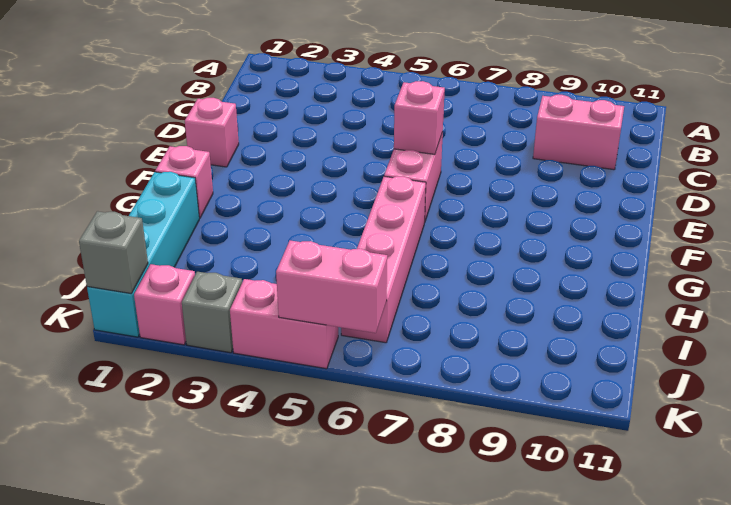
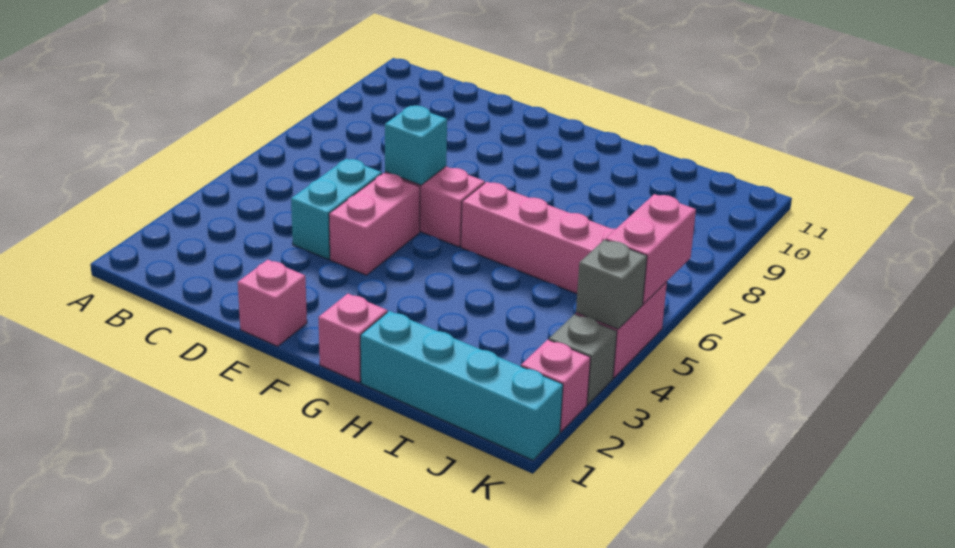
pink brick C9:C10 level 1 -> pink brick E4:E5 level 1
none -> cyan brick D4:D5 level 1
pink brick E6 level 2 -> cyan brick E6 level 2
grey brick K1 level 2 -> grey brick K4 level 2

